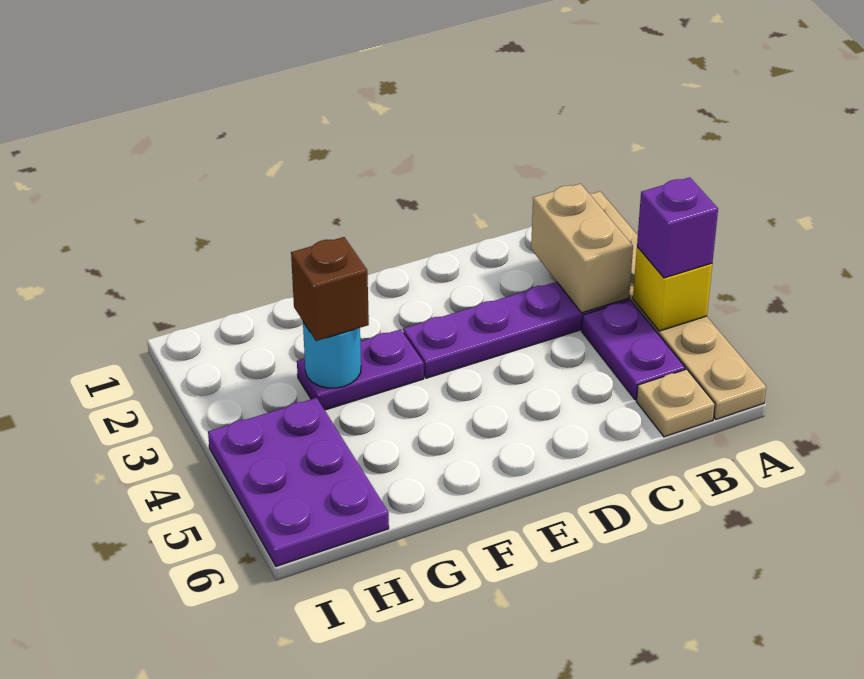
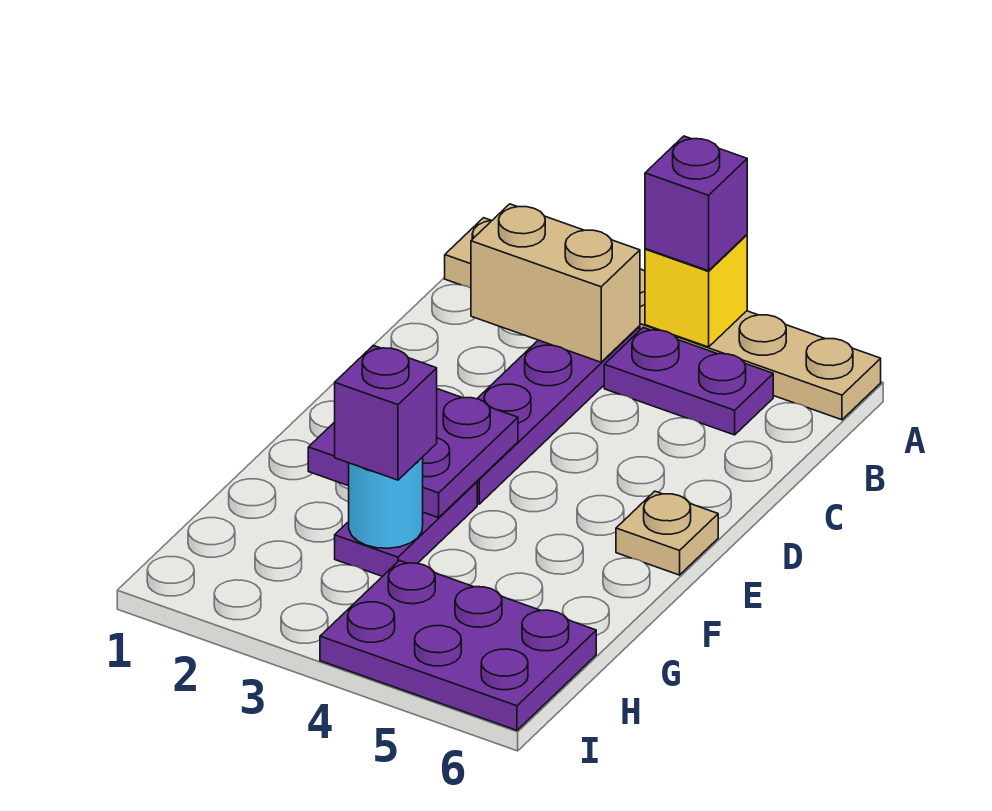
tan plate B6 level 1 -> tan plate E6 level 1
none -> purple plate E2:F3 level 2
brown brick G3 level 3 -> purple brick G3 level 3

